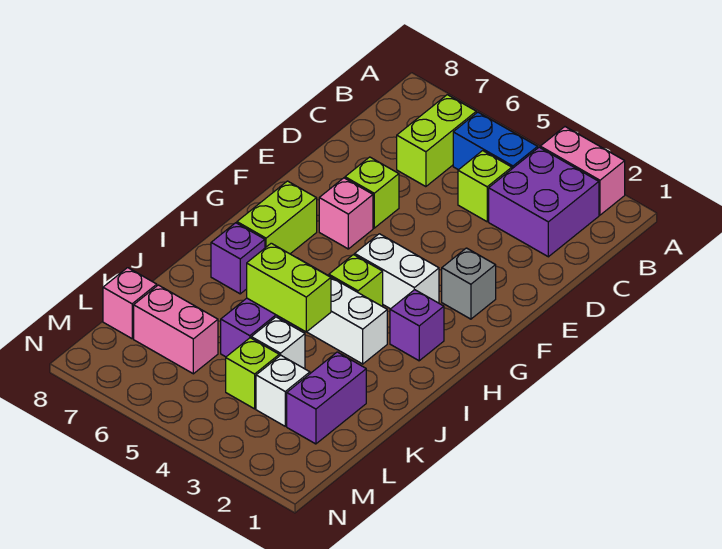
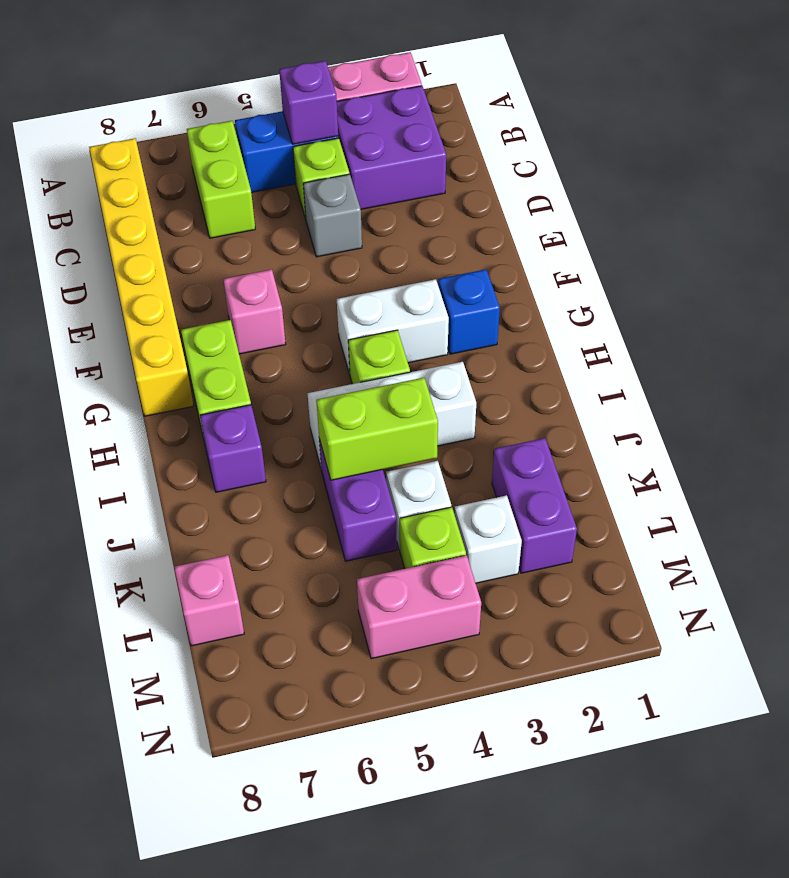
none -> yellow brick B8:G8 level 1
lime brick E6 level 1 -> none
grey brick F2 level 1 -> grey brick D4 level 1
none -> blue brick G2 level 1
purple brick H2 level 1 -> purple brick B4 level 2
pink brick L6:L7 level 1 -> pink brick M4:M5 level 1

